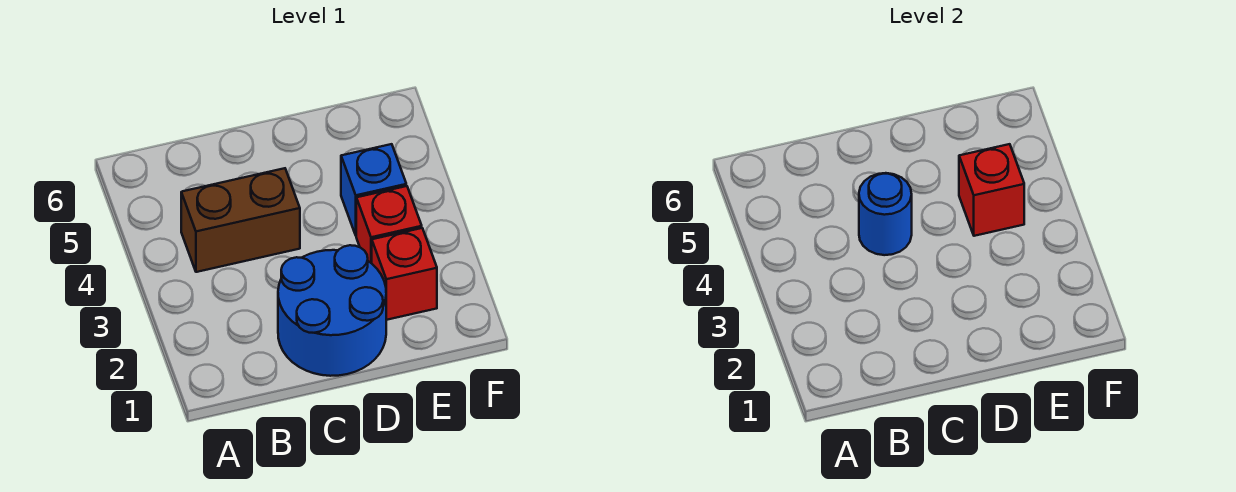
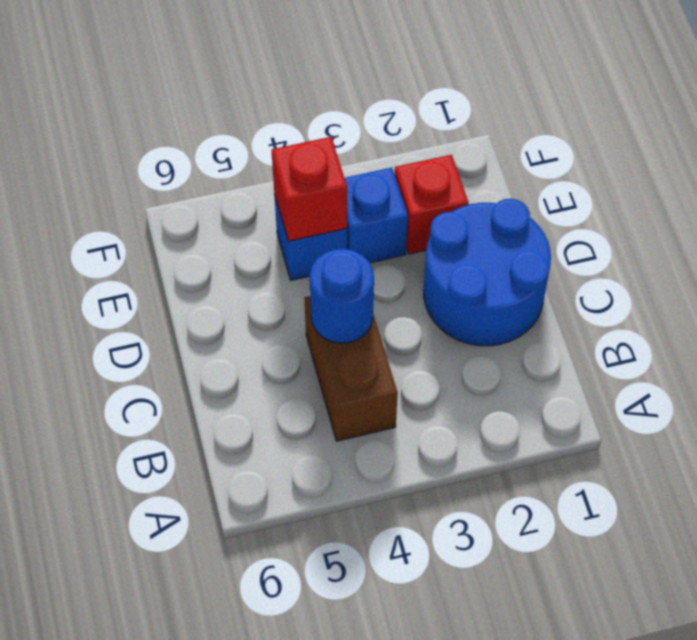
red brick E3 level 1 -> blue brick E3 level 1

